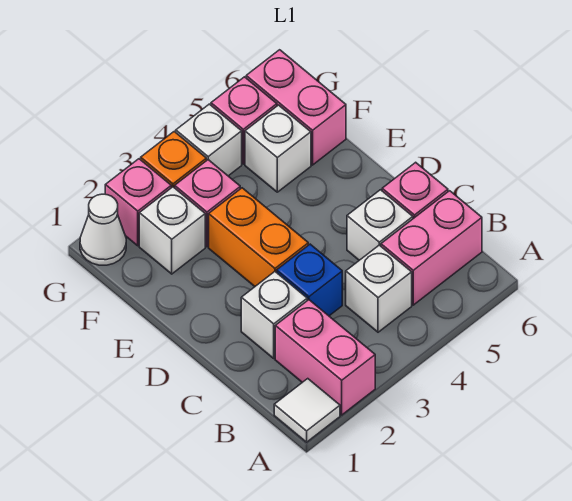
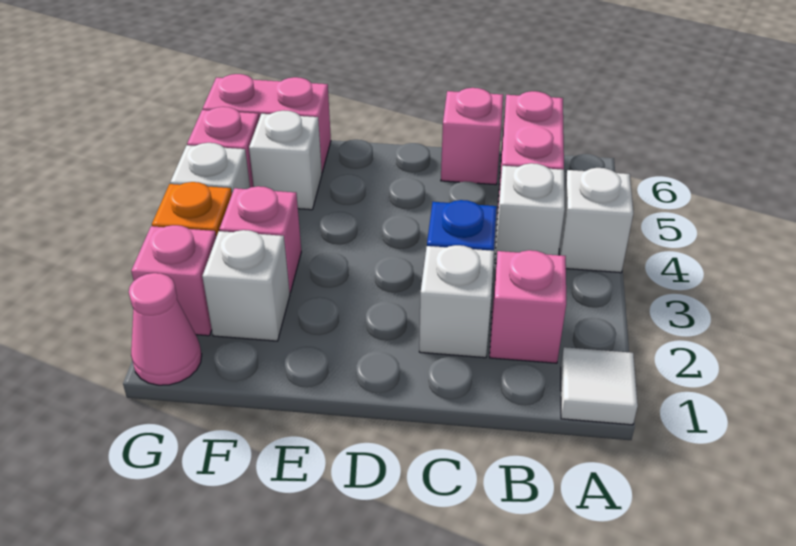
pink brick A2:B2 level 1 -> pink brick B2 level 1
white brick C5 level 1 -> white brick A4 level 1
orange brick D3:E3 level 1 -> none
white cone G1 level 1 -> pink cone G1 level 1

